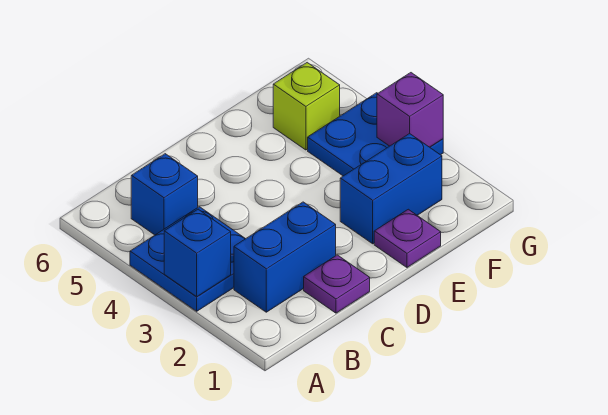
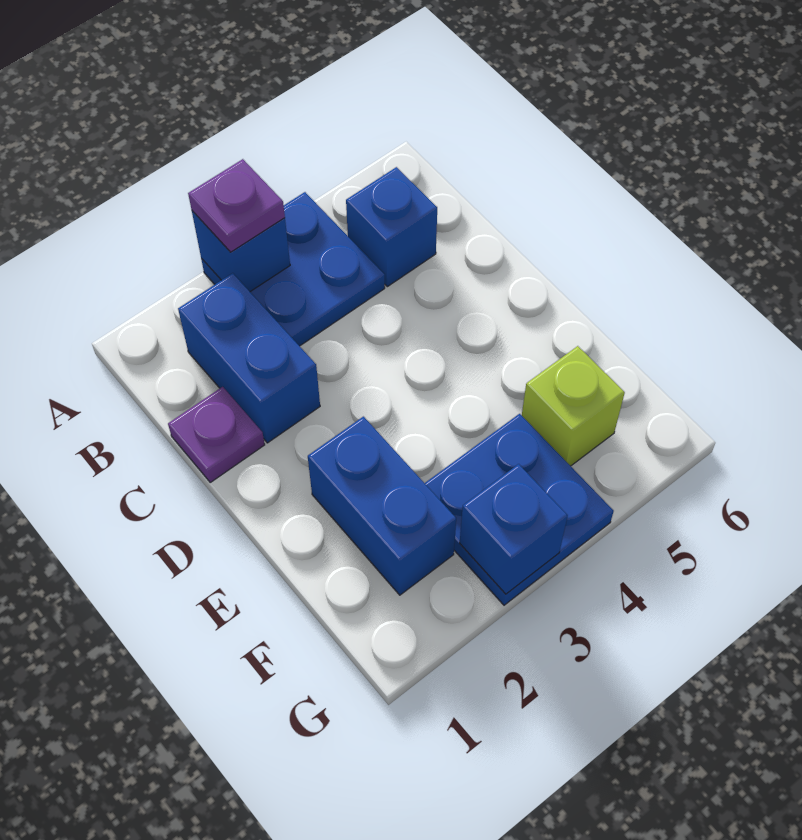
purple plate E1 level 1 -> purple plate A3 level 3
purple brick G3 level 2 -> blue brick G3 level 2

